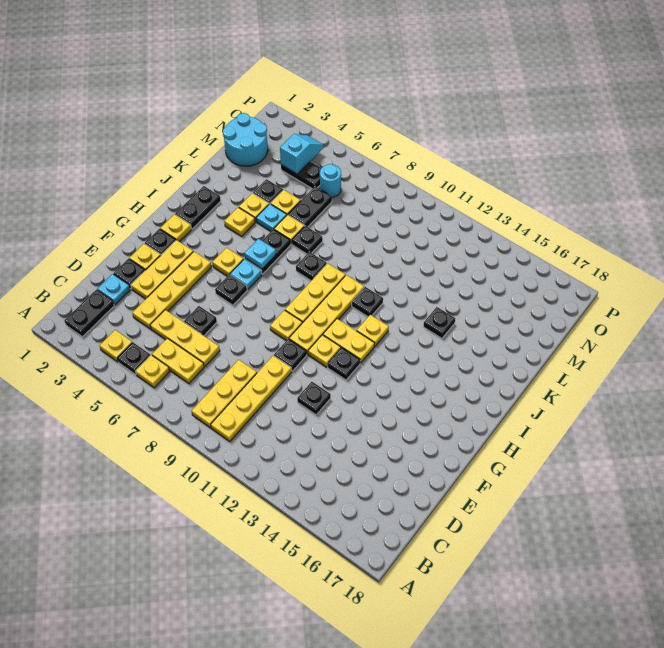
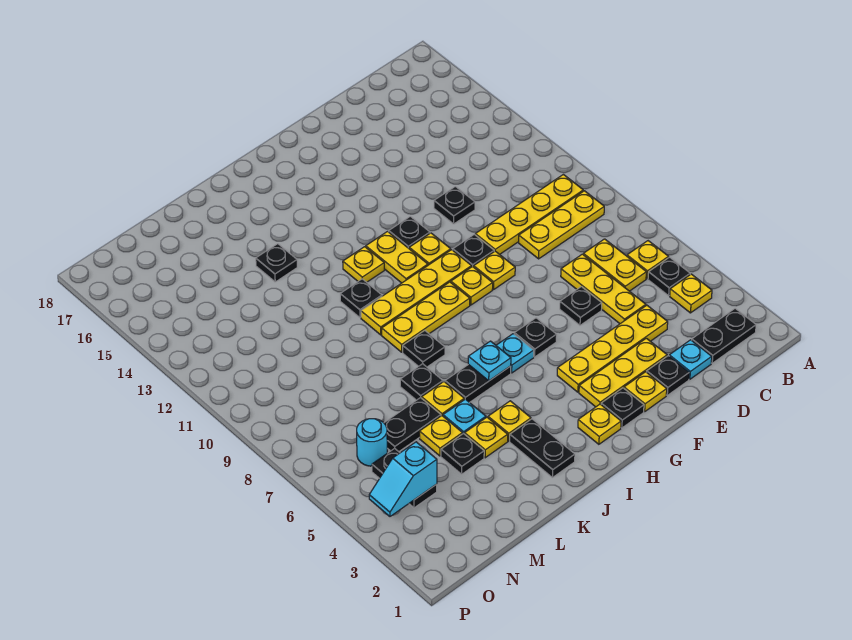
yellow plate H5 level 1 -> yellow plate F9 level 1
black plate I2:J2 level 1 -> black plate J2:J3 level 1
cyan round brick M1:N2 level 1 -> none

